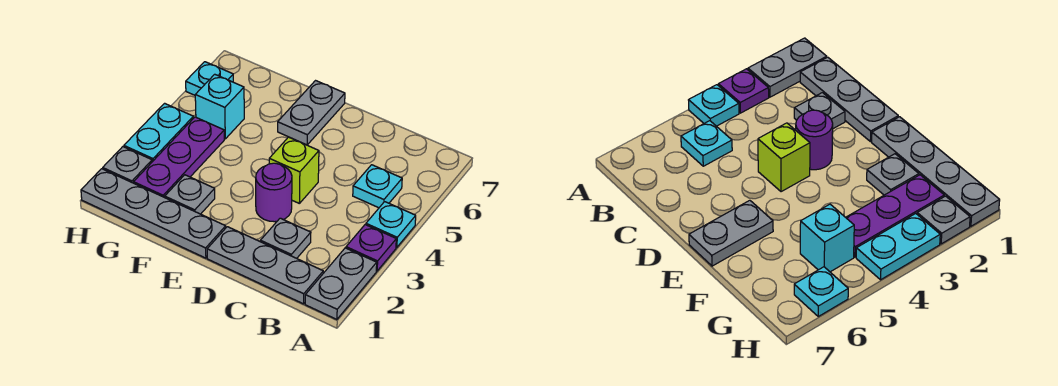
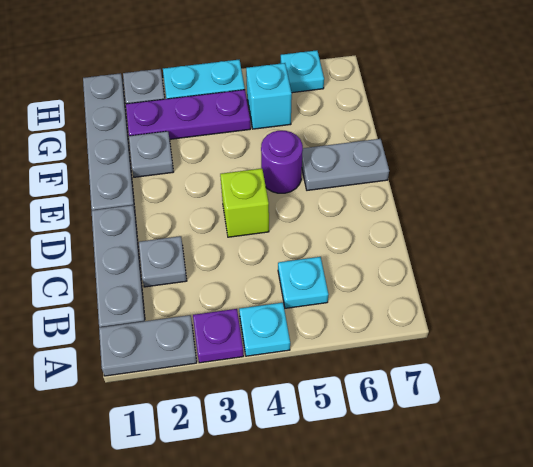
purple round brick D3 level 1 -> purple round brick E5 level 1

